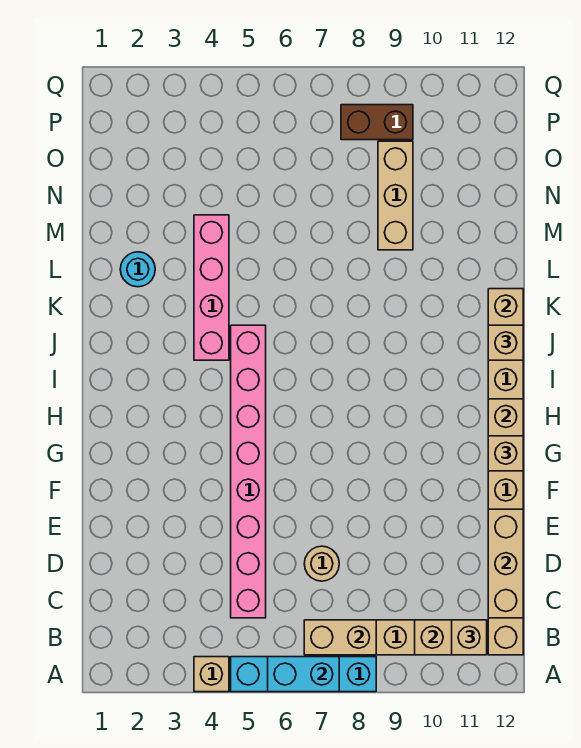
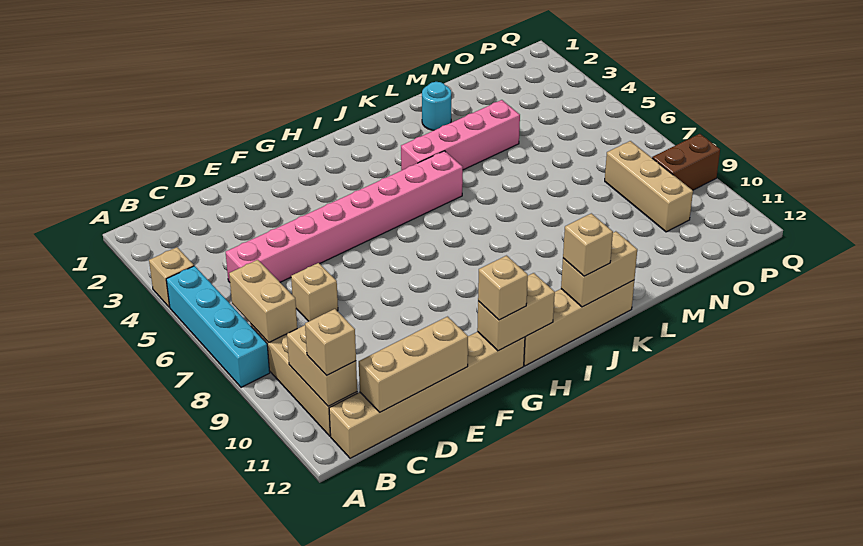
cyan brick A6:A7 level 2 -> none
tan round brick D7 level 1 -> tan brick D7 level 1
tan brick M9:O9 level 1 -> tan brick O8:O10 level 1
brown brick P8:P9 level 1 -> brown brick P9:Q9 level 1

